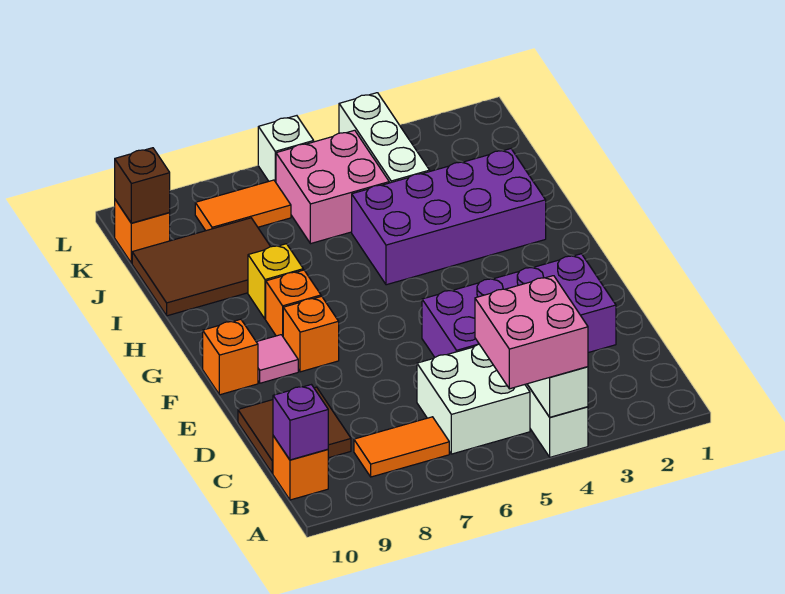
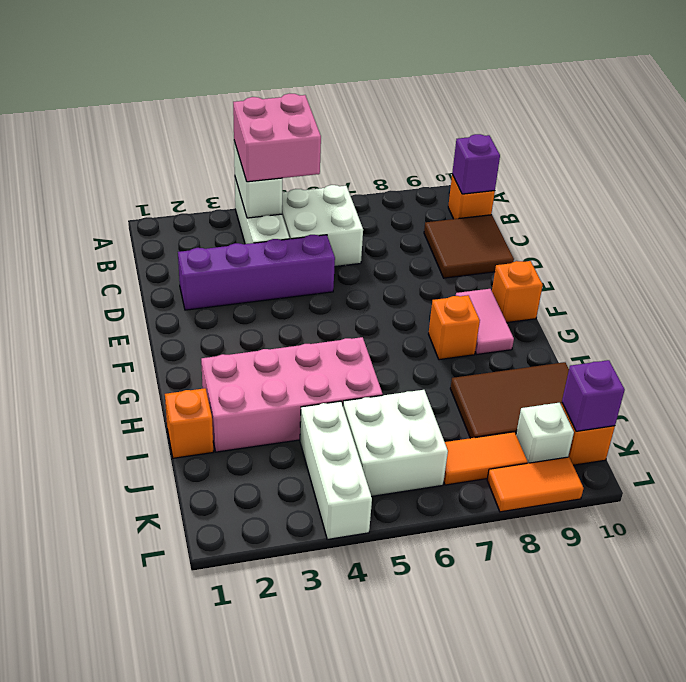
orange tile B7:B8 level 1 -> orange tile L8:L9 level 1
purple brick D2:E5 level 1 -> purple brick D2:D5 level 1
orange brick F8 level 1 -> orange brick I1 level 1
pink tile F9 level 1 -> pink tile F9:G9 level 1
purple brick H2:I5 level 1 -> pink brick H2:I5 level 1
yellow brick H8 level 1 -> none
pink brick J5:K6 level 1 -> white brick J5:K6 level 1
brown brick K10 level 2 -> purple brick K10 level 2
white brick L6 level 1 -> white brick K9 level 1

